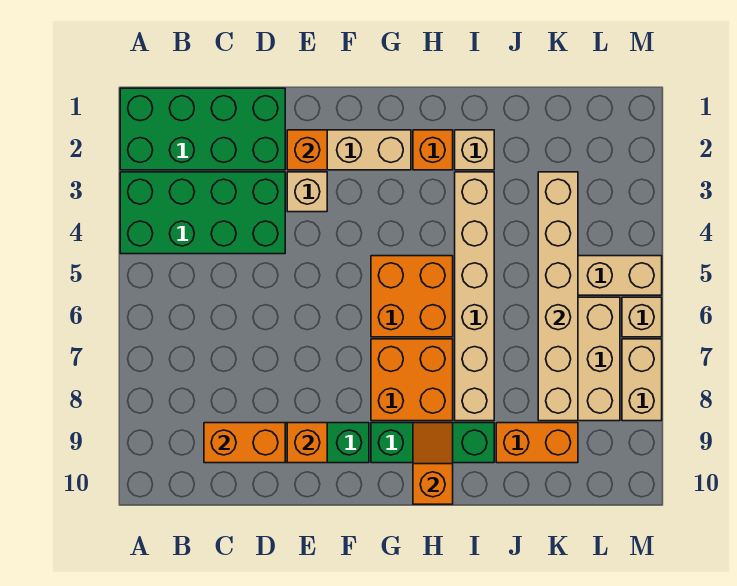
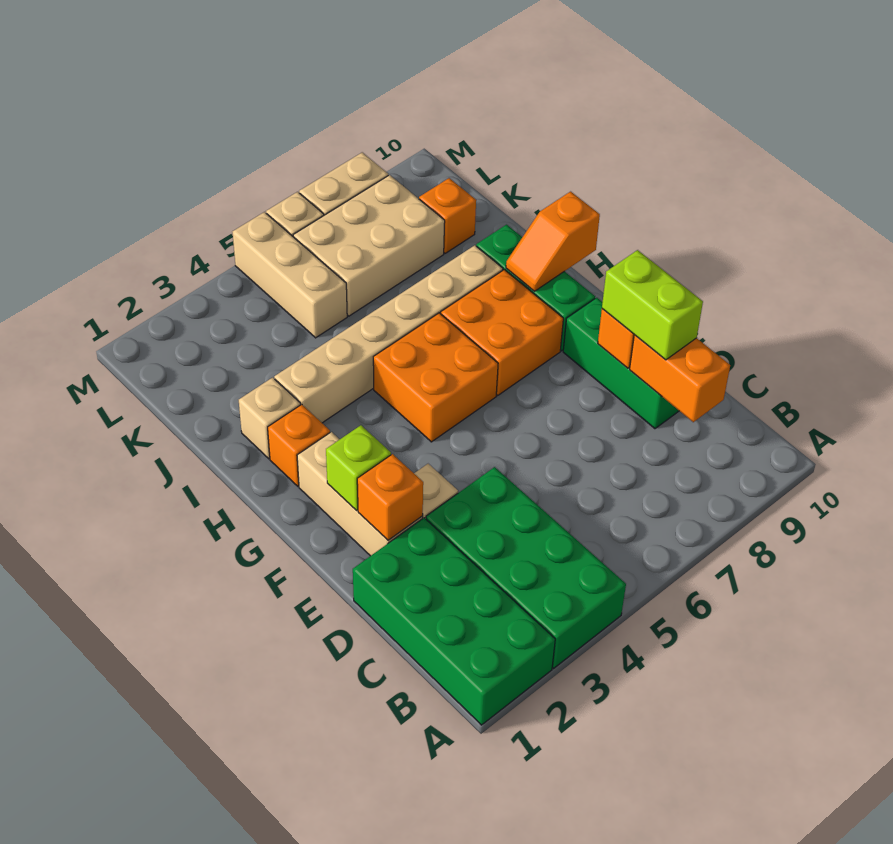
none -> lime brick D9:E9 level 3
none -> lime brick F2 level 2
orange brick J9:K9 level 1 -> orange brick K9 level 1
tan brick K3:K8 level 2 -> none

